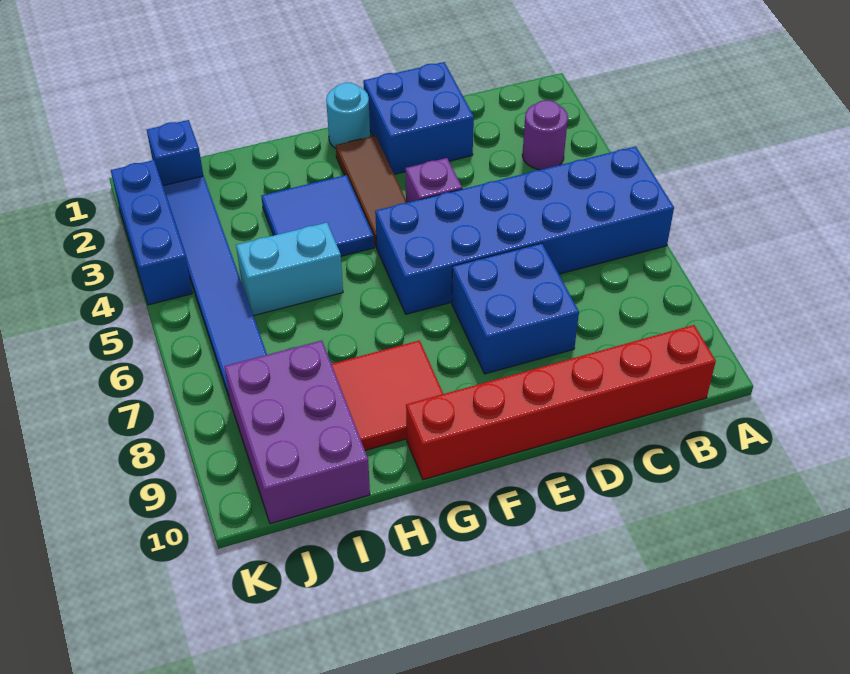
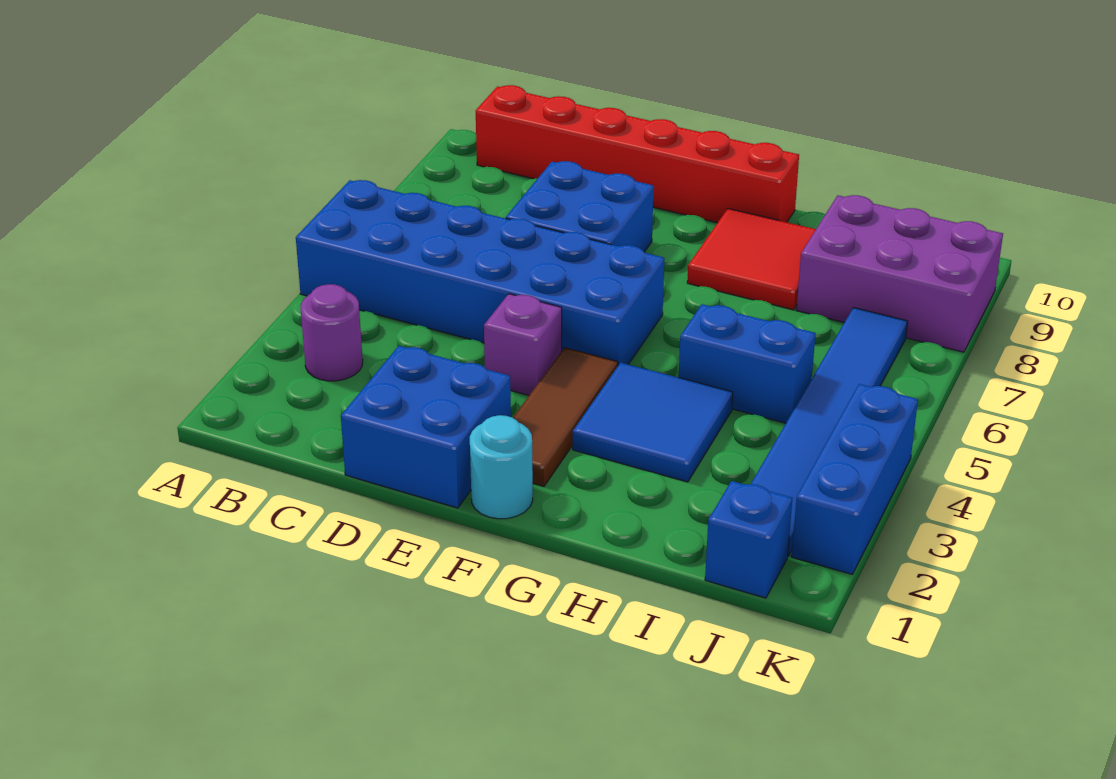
cyan brick H5:I5 level 1 -> blue brick H5:I5 level 1
purple brick I8:J10 level 1 -> purple brick I8:K9 level 1

